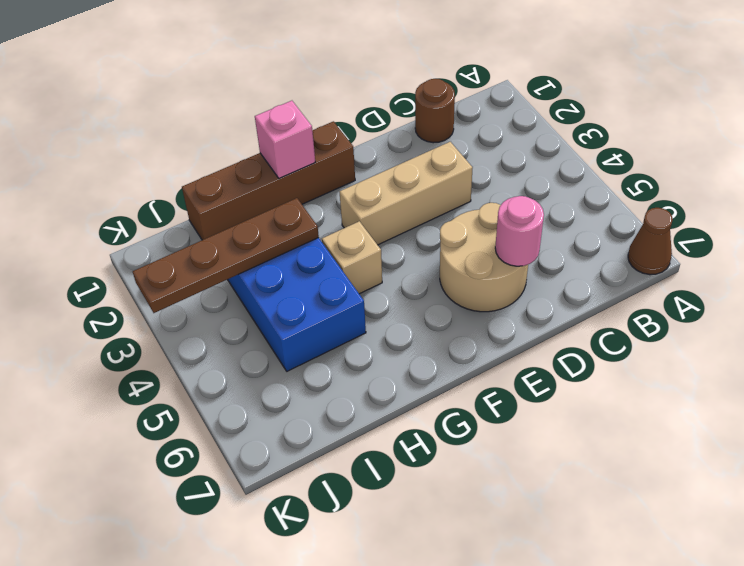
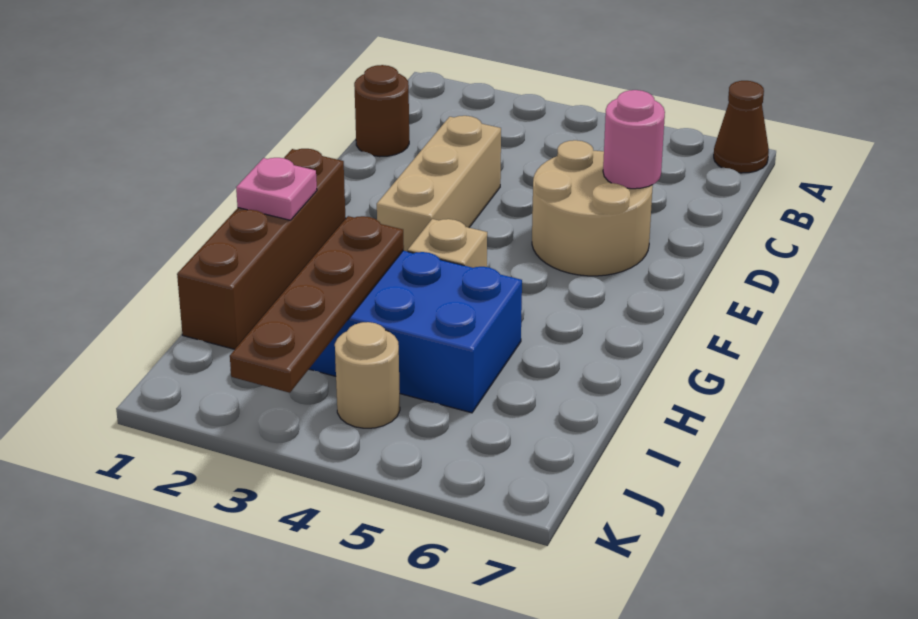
pink brick G1 level 2 -> pink plate G1 level 2
none -> tan round brick J4 level 1

